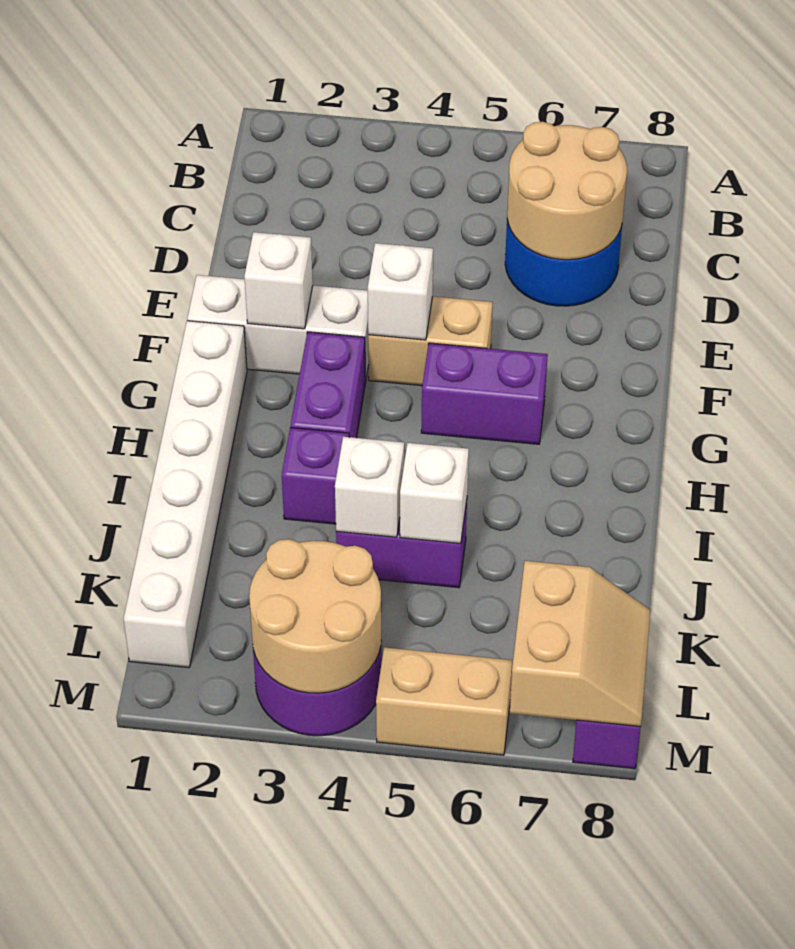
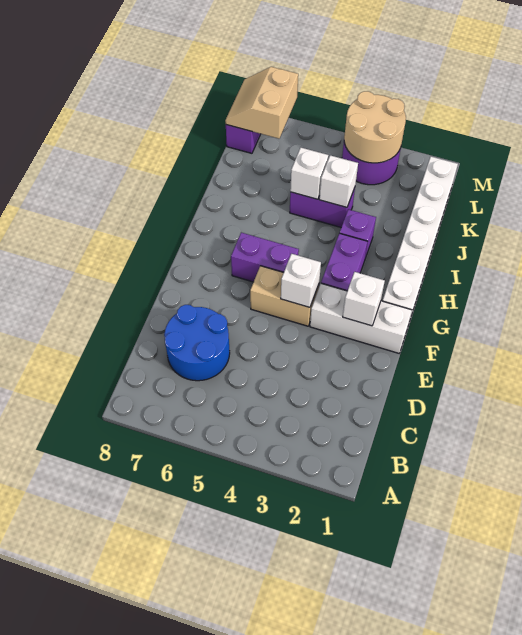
tan round brick C6:D7 level 2 -> none
tan brick M5:M6 level 1 -> none

